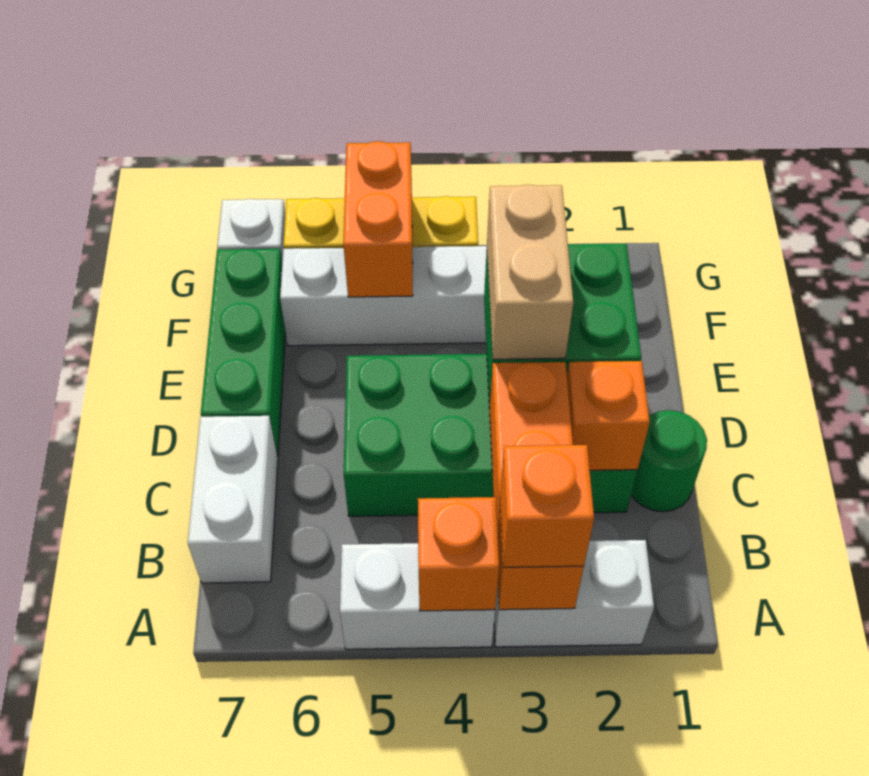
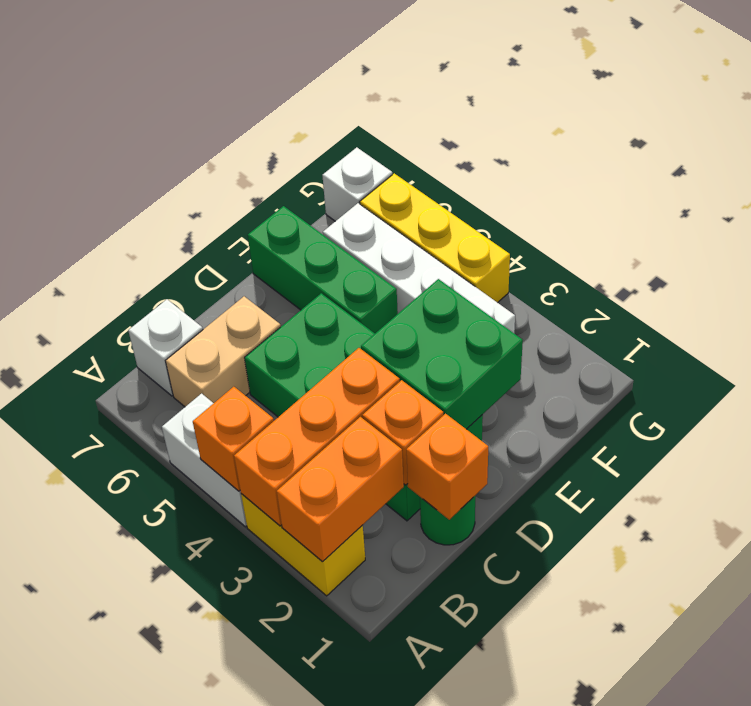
white brick A2:A3 level 1 -> yellow brick A2:A3 level 1
orange brick A3 level 3 -> orange brick C1 level 2
white brick B7:C7 level 1 -> white brick B7 level 1
tan brick D3:E3 level 3 -> tan brick B6:C6 level 1
green brick D7:F7 level 1 -> green brick E5:E7 level 1
orange brick F5:G5 level 2 -> orange brick A2:B2 level 2

